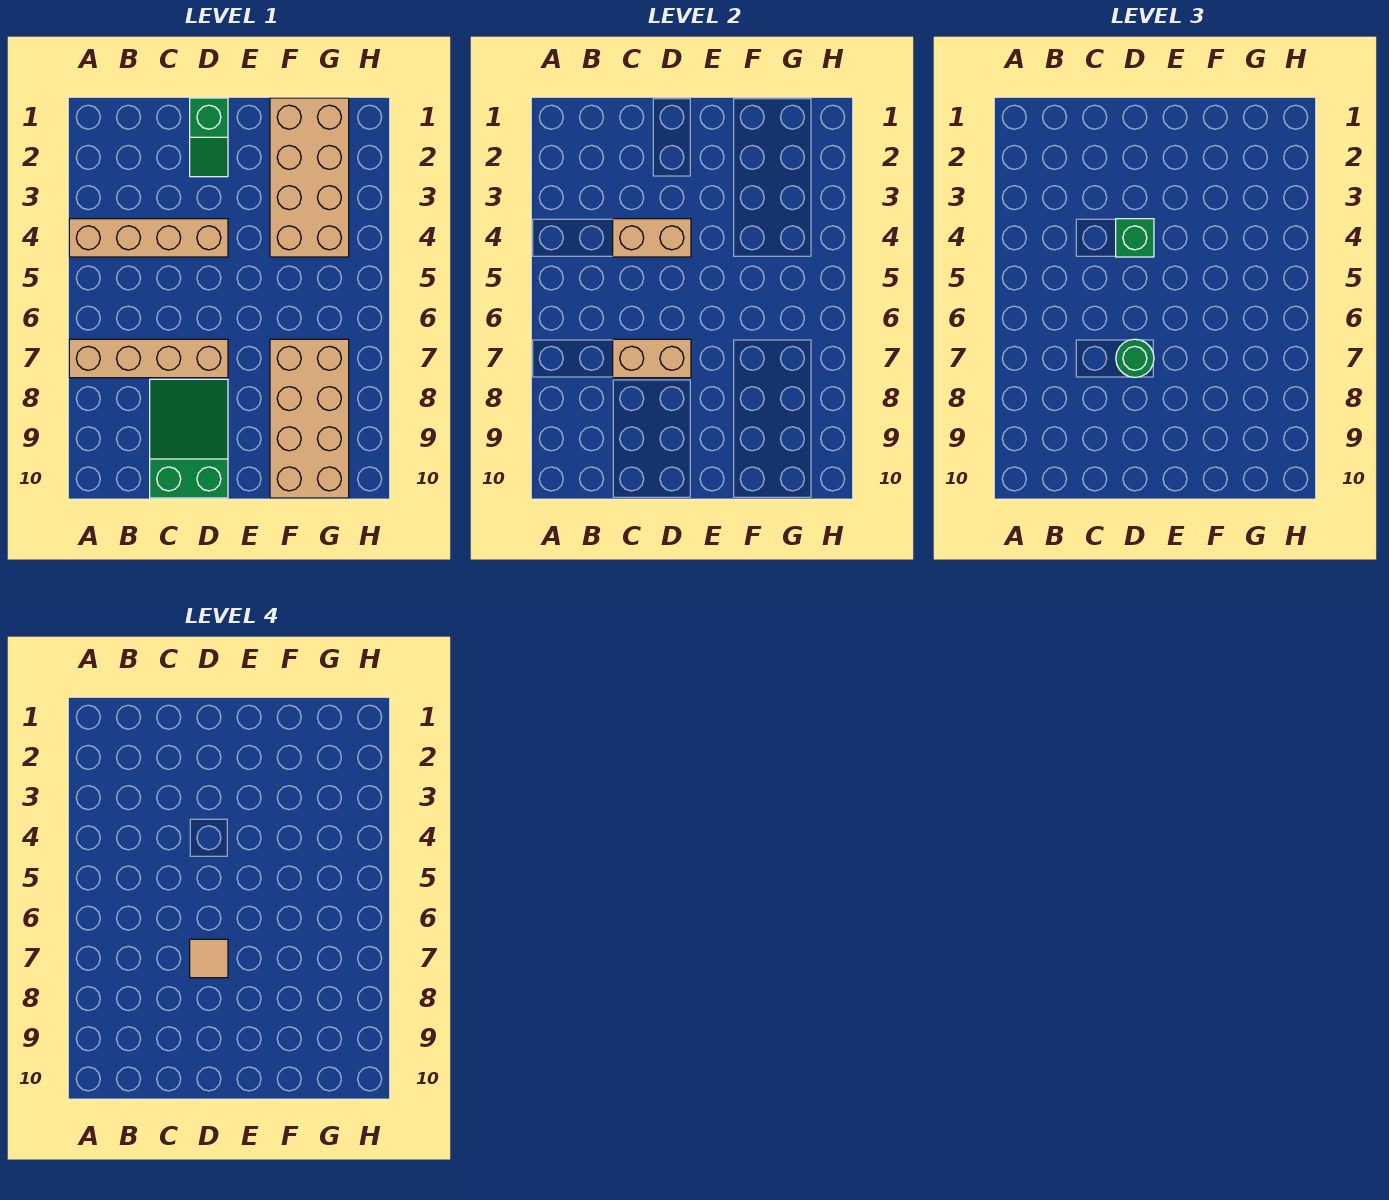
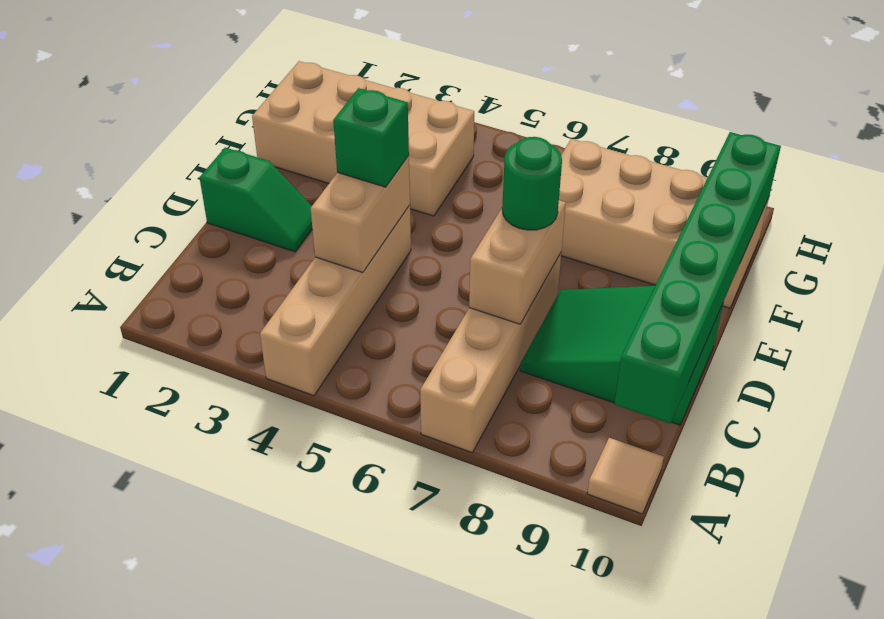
none -> green brick B10:G10 level 2
tan tile D7 level 4 -> tan tile A10 level 1

